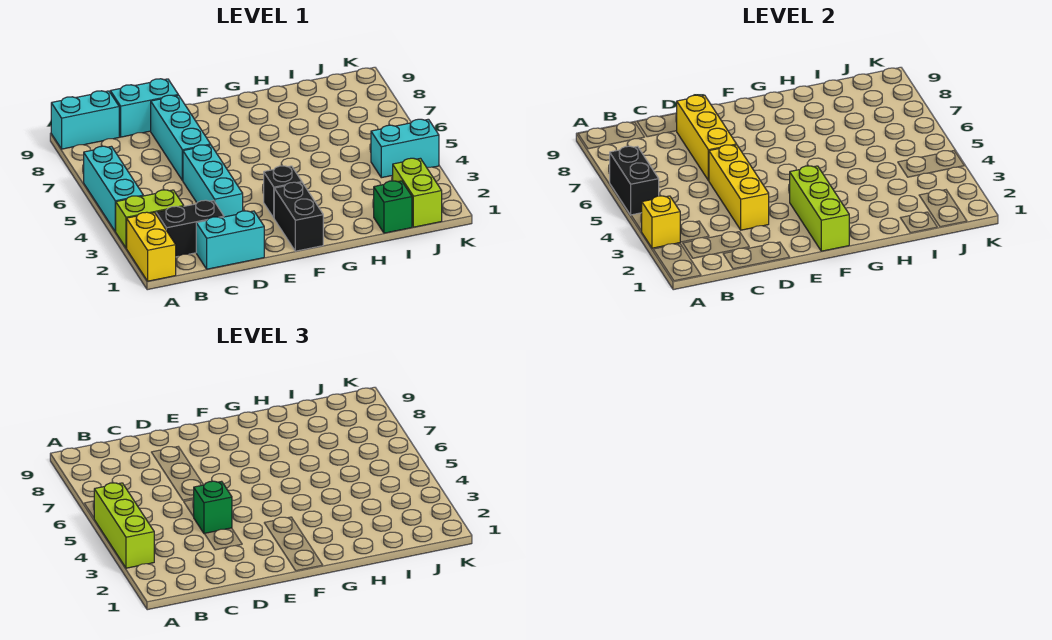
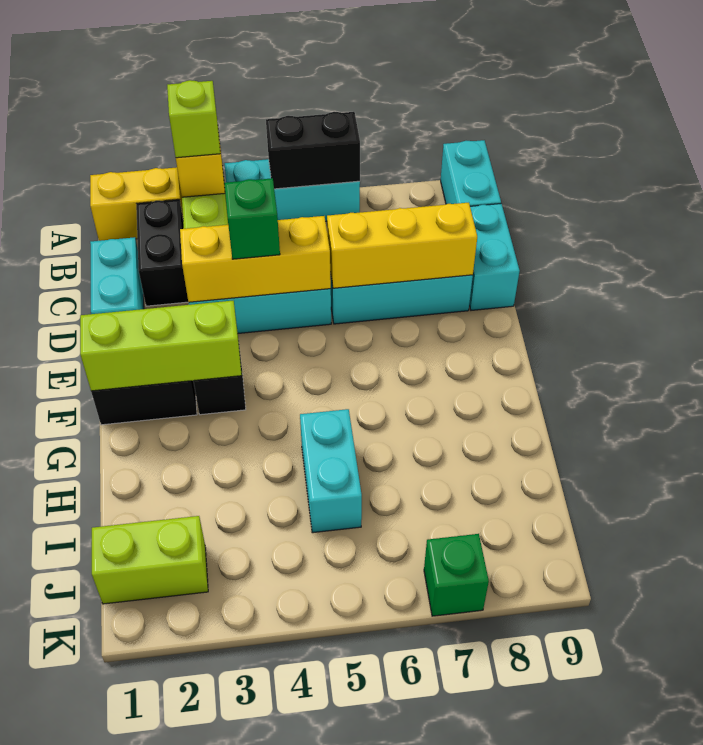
lime brick A3:A5 level 3 -> lime brick A3 level 3
green brick I1 level 1 -> green brick K7 level 1
cyan brick J4:K4 level 1 -> cyan brick H5:I5 level 1

